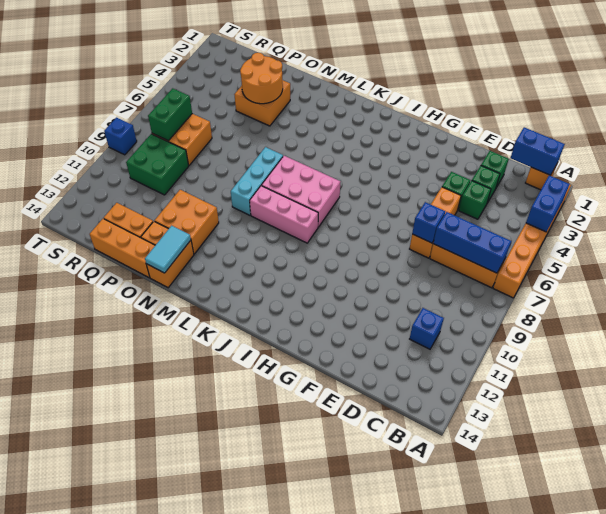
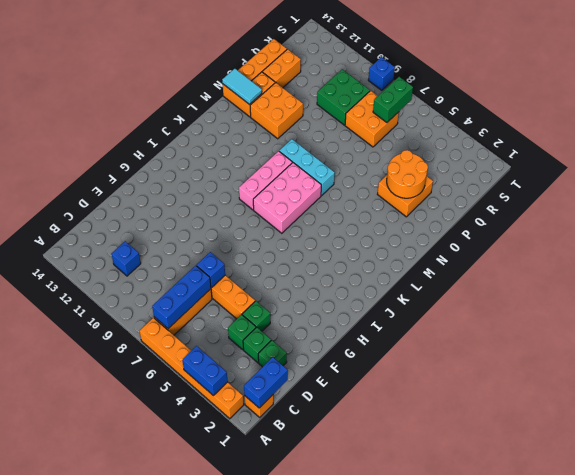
green brick R7:R8 level 2 -> green brick R7:S7 level 2

